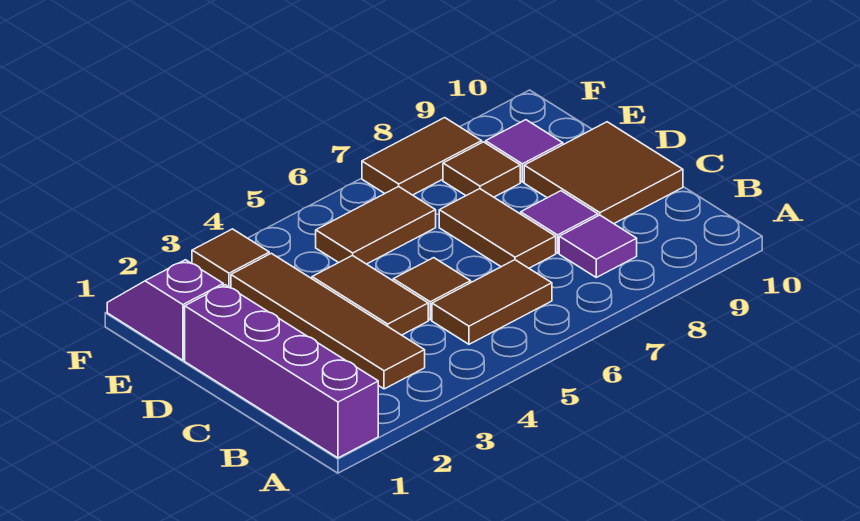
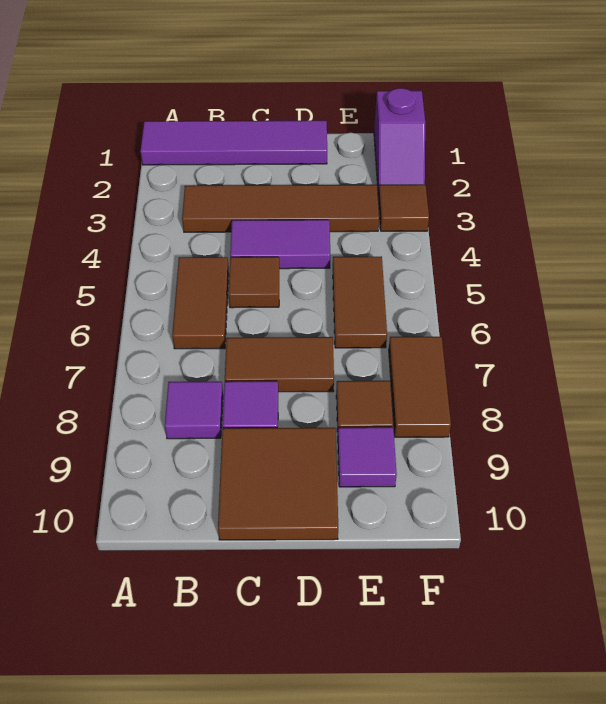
purple brick A1:D1 level 1 -> purple tile A1:D1 level 1
brown tile C4:D4 level 1 -> purple tile C4:D4 level 1
purple slope E1:F1 level 1 top E -> purple slope F1:F2 level 1 top 1

